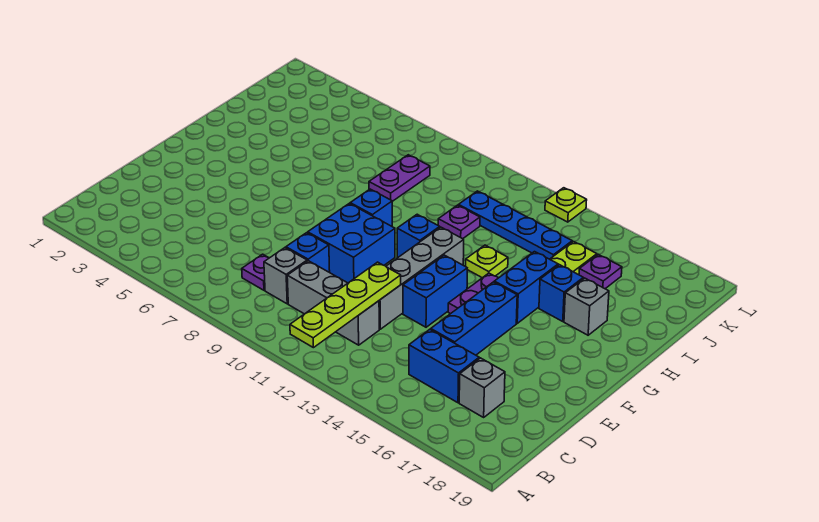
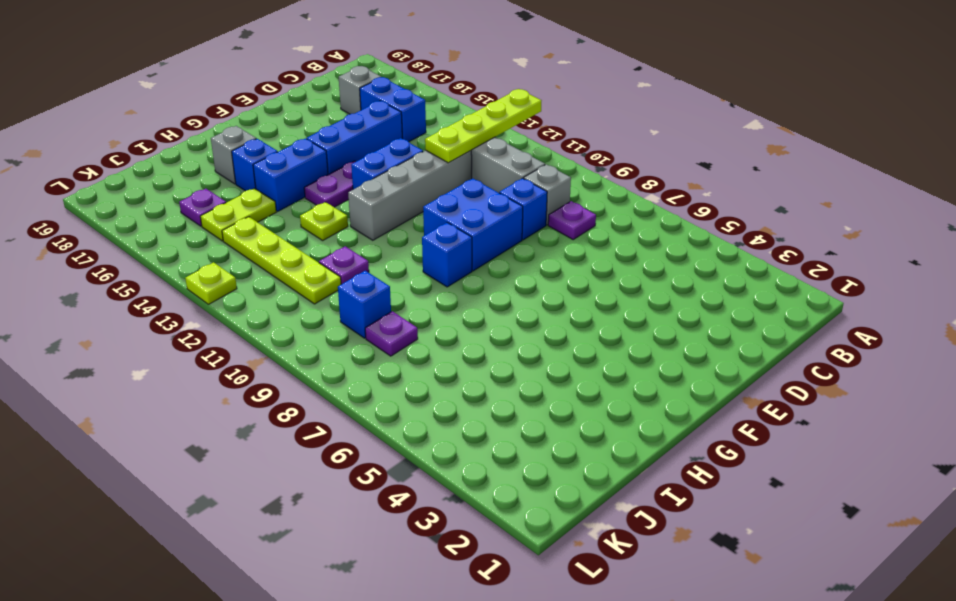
blue brick G11 level 1 -> blue brick J9 level 1
purple plate I8:J8 level 1 -> purple plate J8 level 1
blue plate J11:J14 level 1 -> lime plate J11:J14 level 1

